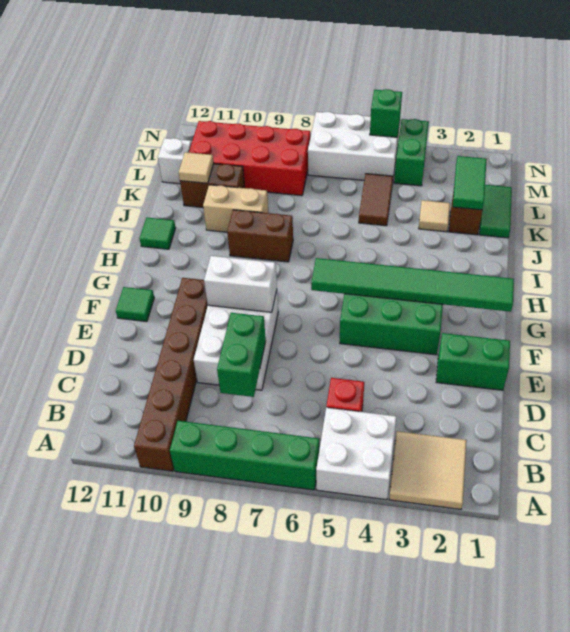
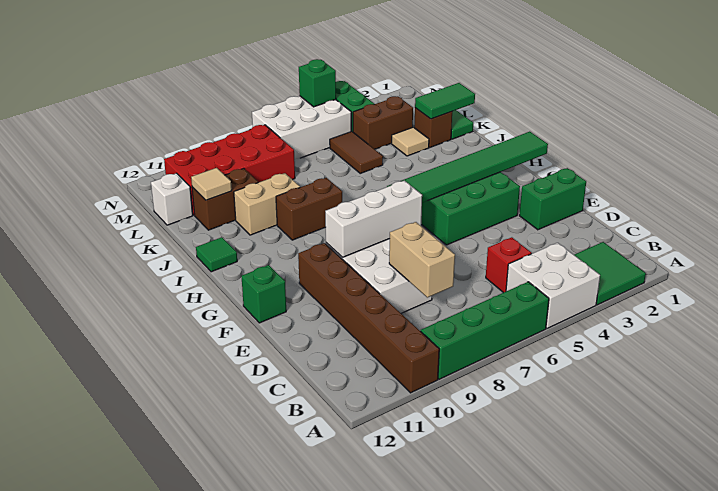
tan tile A2:B3 level 1 -> green tile A2:B3 level 1
green brick C8:D8 level 2 -> tan brick C8:D8 level 2
white brick F8:F9 level 2 -> white brick F7:F9 level 2
green tile F12 level 1 -> green brick F12 level 1
green tile K2:L2 level 2 -> green tile K1:K2 level 2
none -> brown brick L3:L4 level 1

